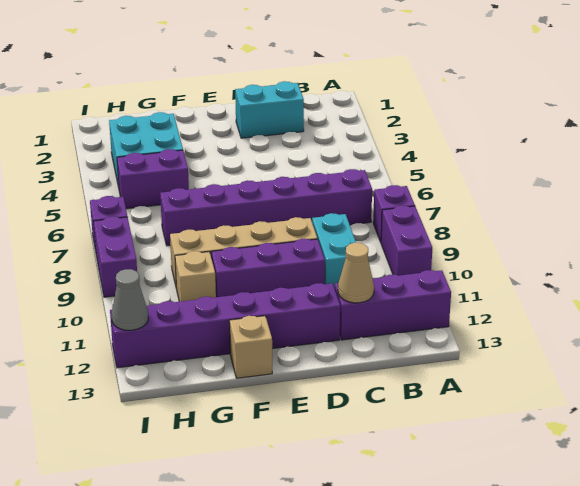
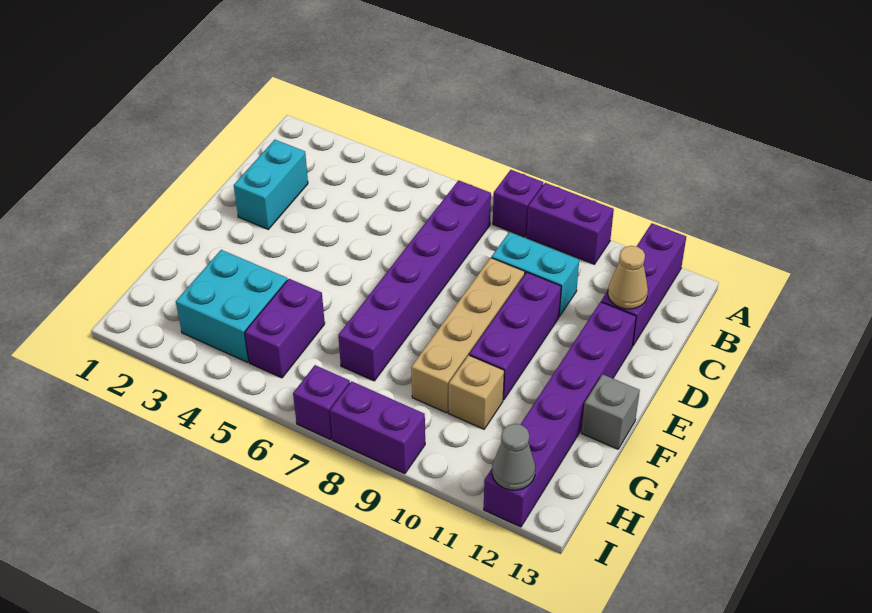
tan brick F13 level 1 -> grey brick F13 level 1

